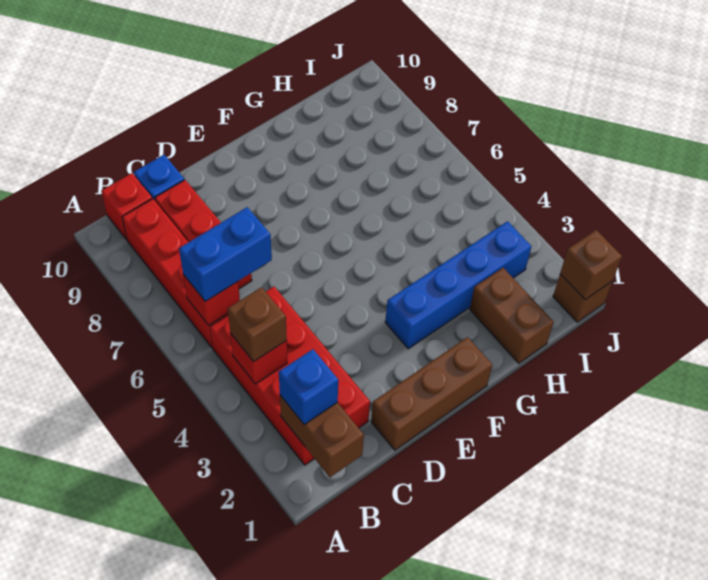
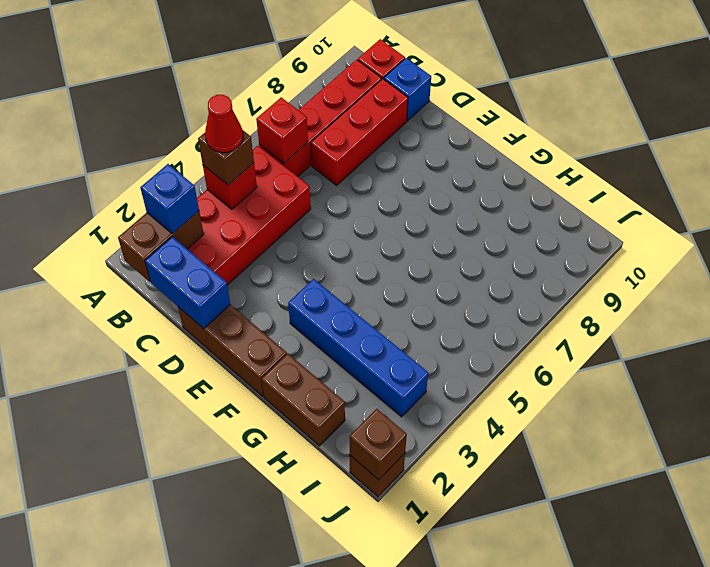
none -> red cone B4 level 4
blue brick B6:C6 level 3 -> blue brick C1:D1 level 2
brown brick H1:H2 level 1 -> brown brick G1:H1 level 1

